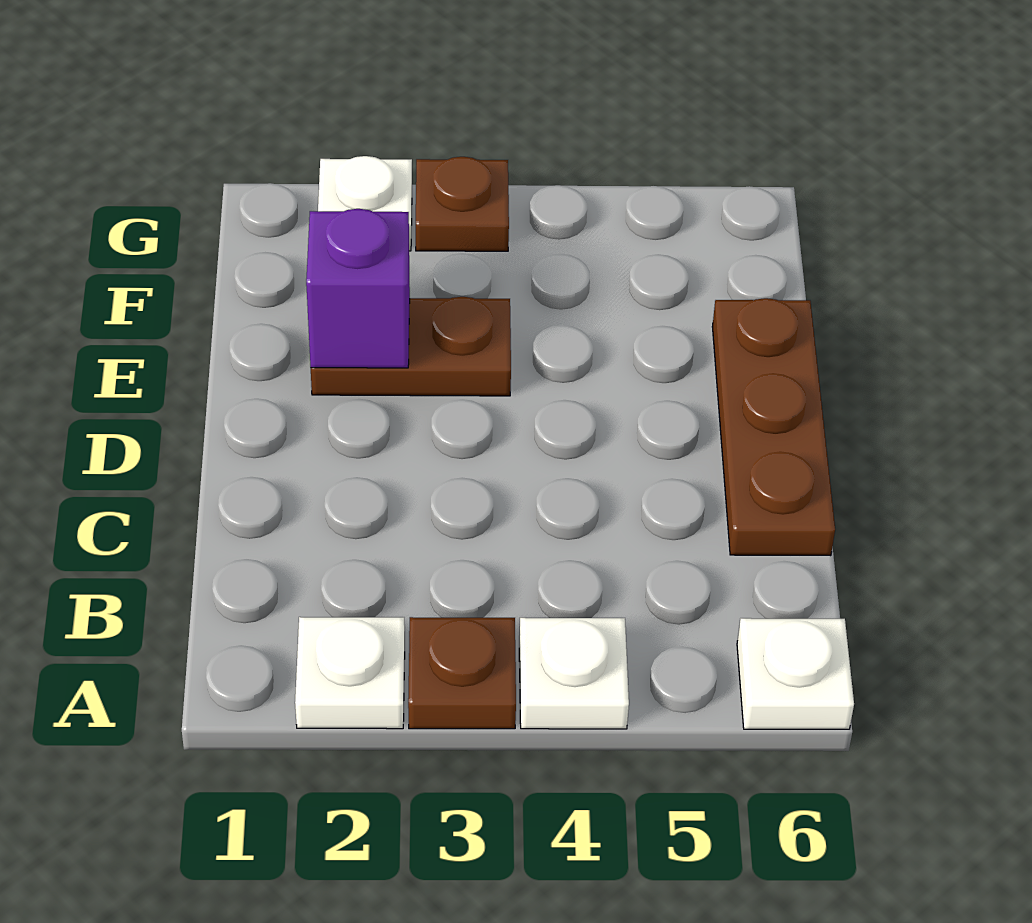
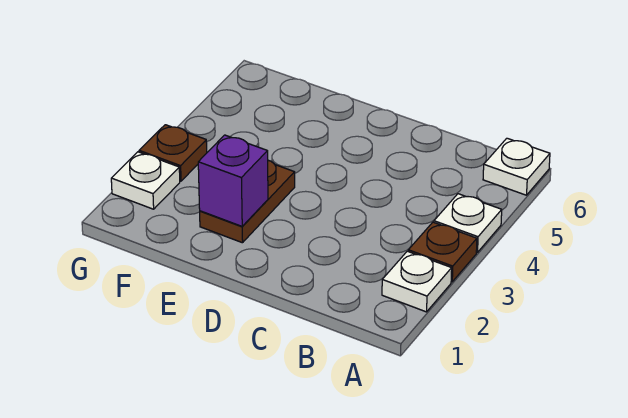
brown plate C6:E6 level 1 -> none

